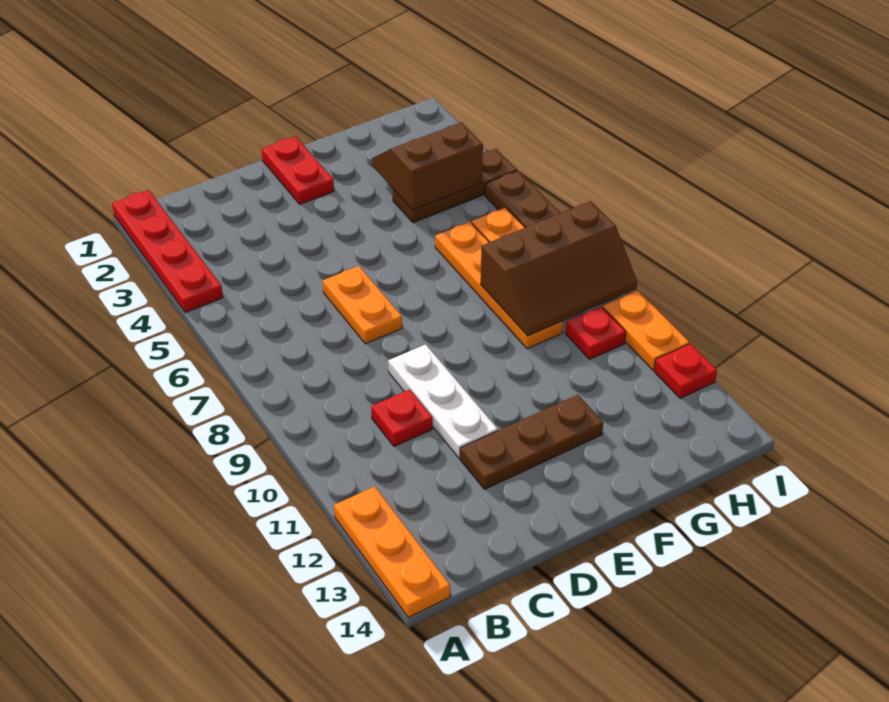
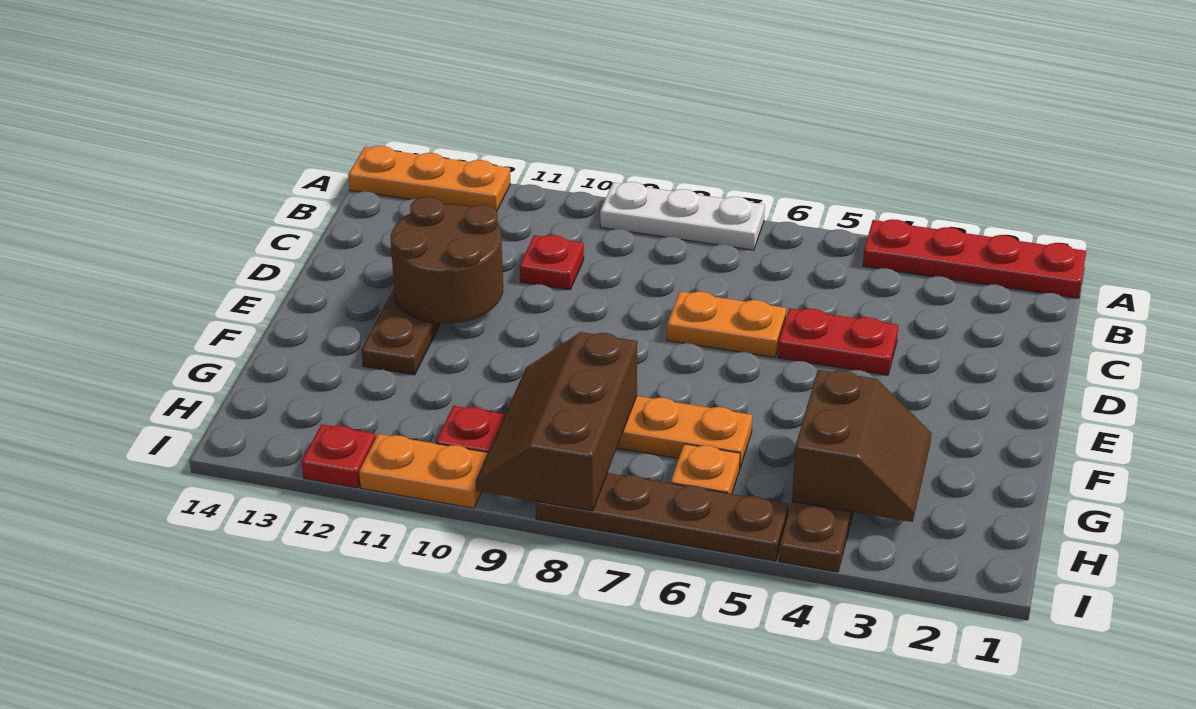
white plate D9:D11 level 1 -> white plate A7:A9 level 1
none -> brown round brick D11:E12 level 2
red plate E1:E2 level 1 -> red plate D4:D5 level 1

